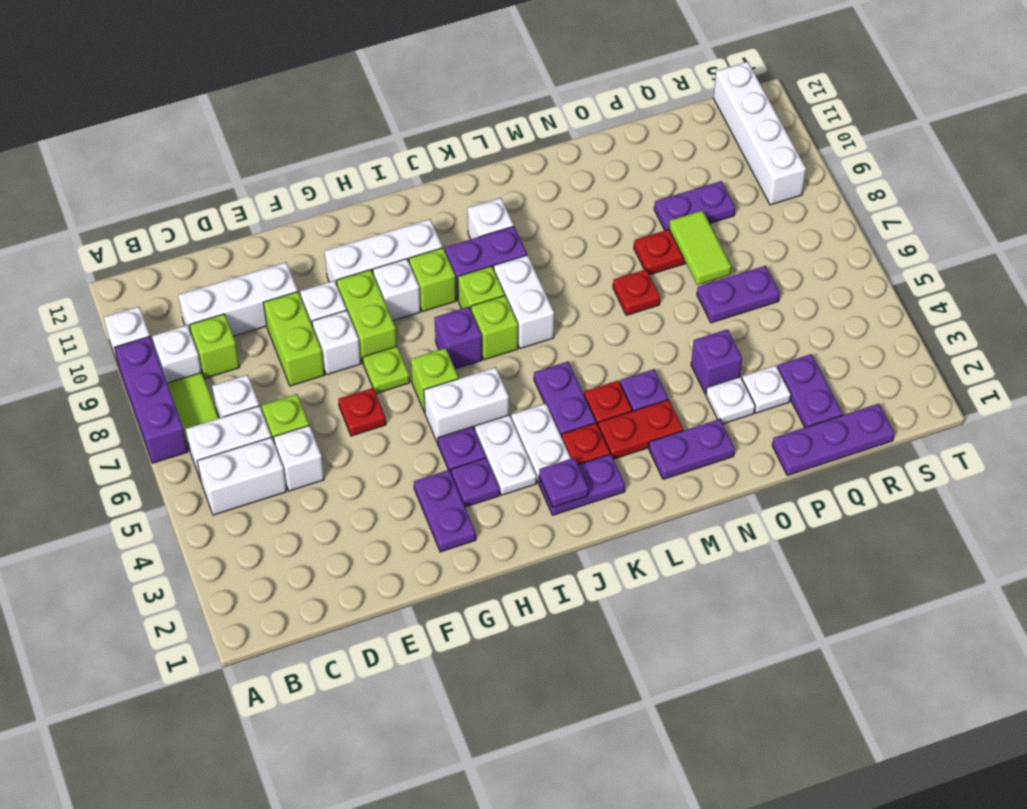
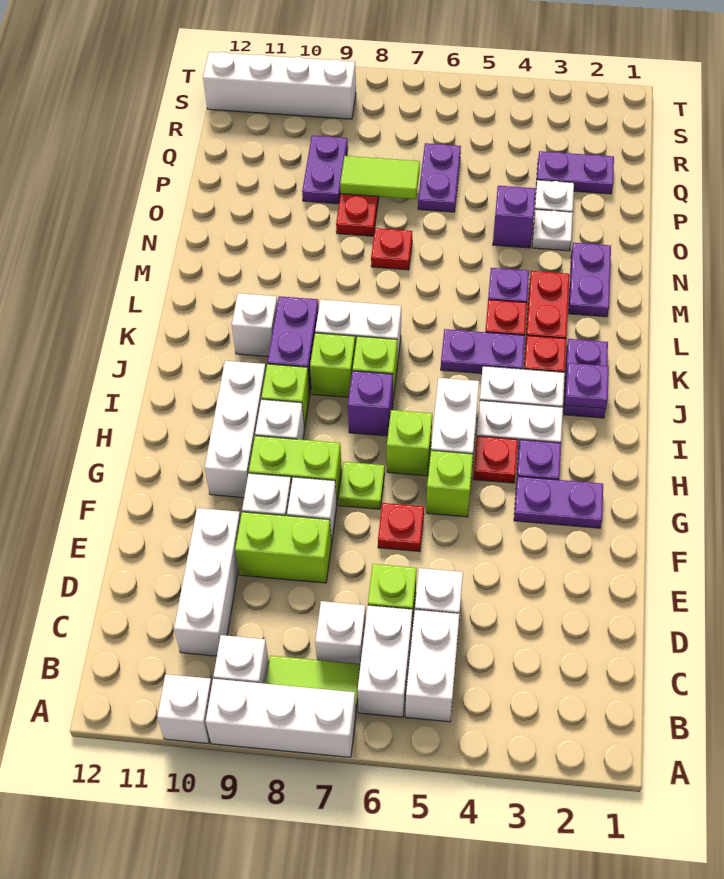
purple brick A7:A9 level 1 -> white brick A7:A9 level 1
lime brick C9 level 1 -> lime brick G5 level 1
purple plate H4 level 1 -> red plate H4 level 1
purple plate P1:R1 level 1 -> none

